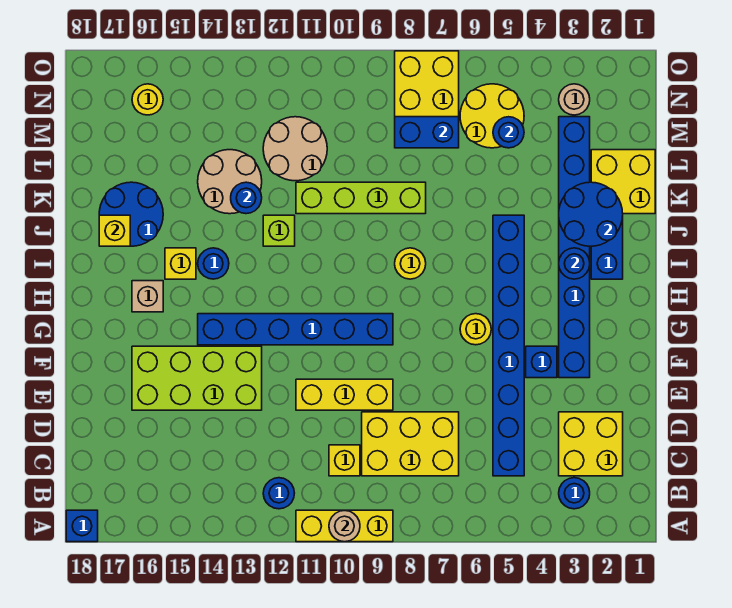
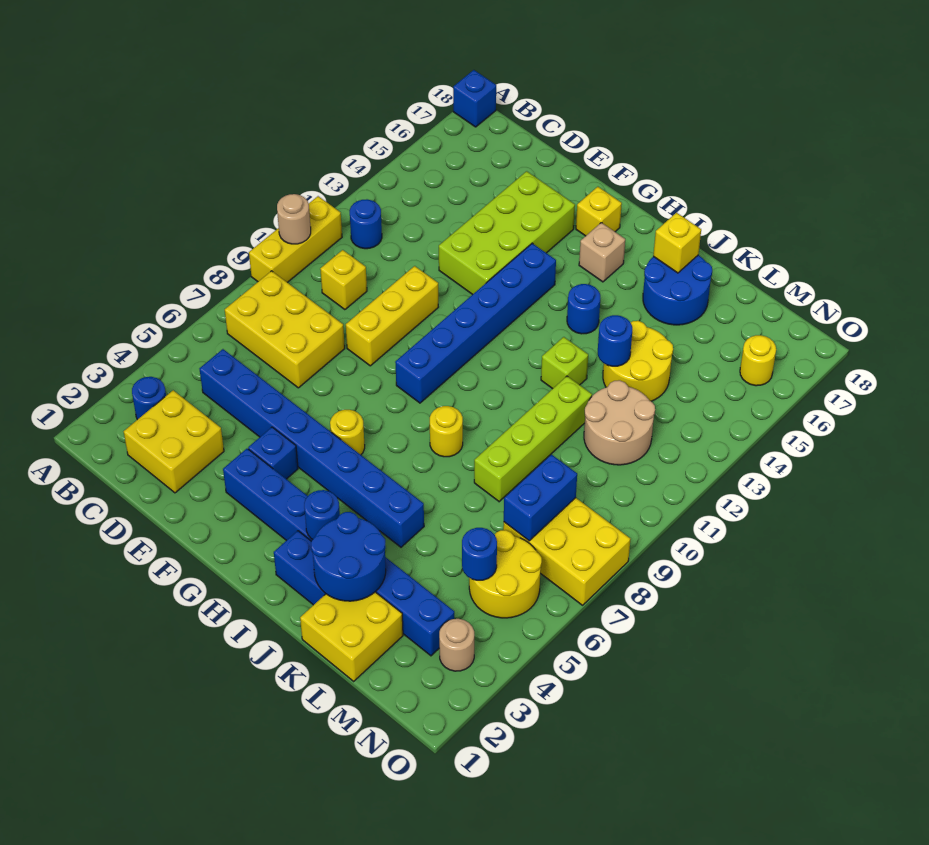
yellow brick C7:D9 level 1 -> yellow brick B7:D8 level 1
yellow brick I15 level 1 -> yellow brick G17 level 1
tan round brick K13:L14 level 1 -> yellow round brick K13:L14 level 1

